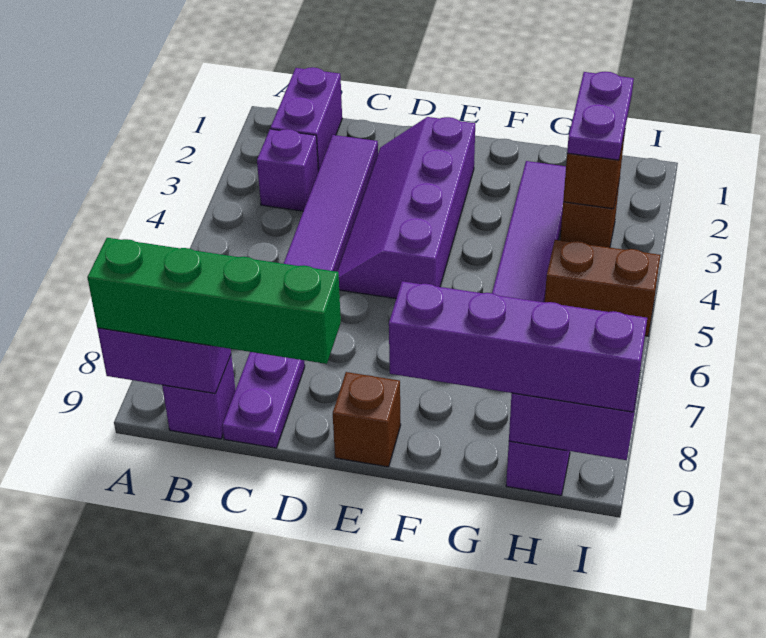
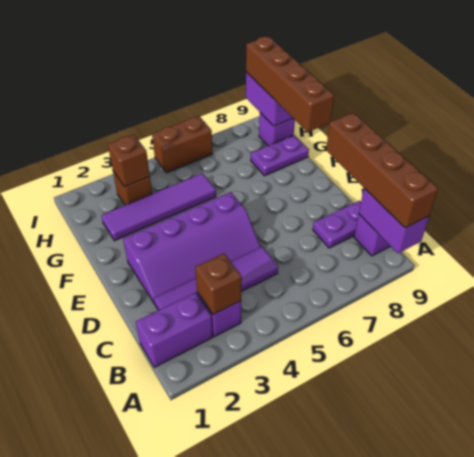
green brick A9:D9 level 3 -> brown brick A9:D9 level 3
brown brick E9 level 1 -> brown brick B3 level 2
purple brick F9:I9 level 3 -> brown brick F9:I9 level 3
purple plate H2:H3 level 3 -> purple plate G8:G9 level 1
brown brick H5:I5 level 1 -> brown brick I5:I6 level 1

